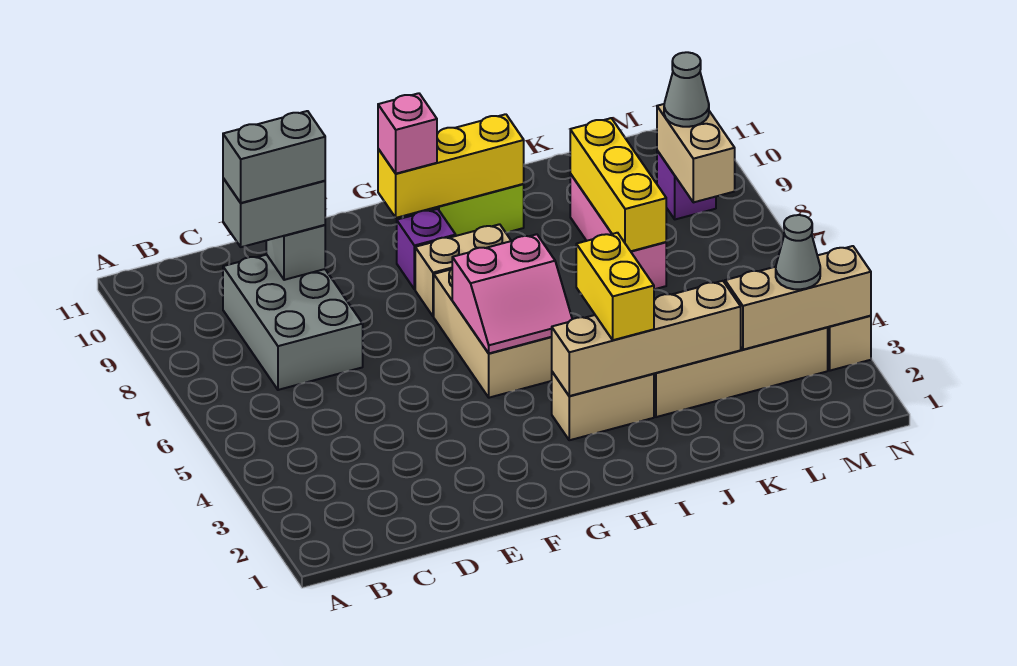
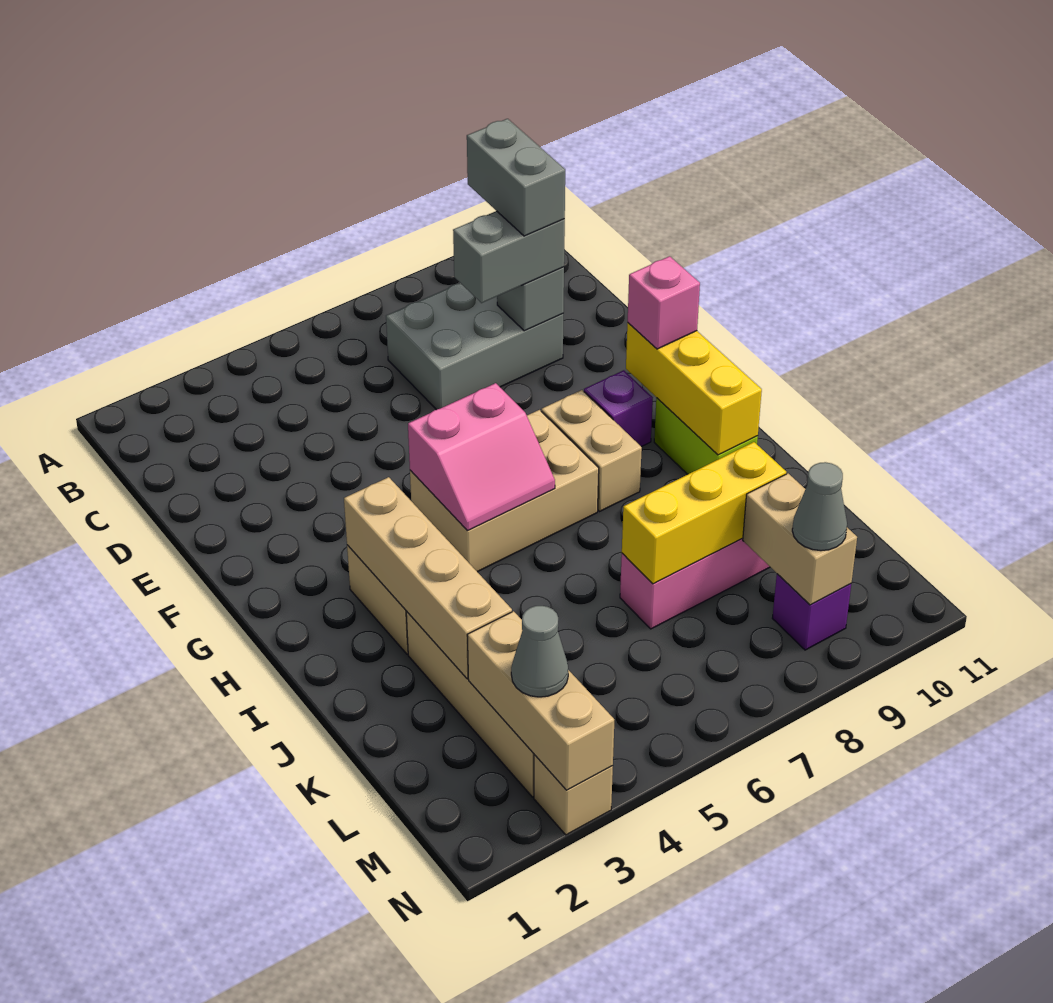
grey brick C9:D9 level 3 -> grey brick D8:D9 level 3
pink slope G5:H6 level 2 top 6 -> pink slope G5:H6 level 2 top G
yellow brick I3:I4 level 3 -> none
tan brick M8:M9 level 2 -> tan brick L9:M9 level 2

